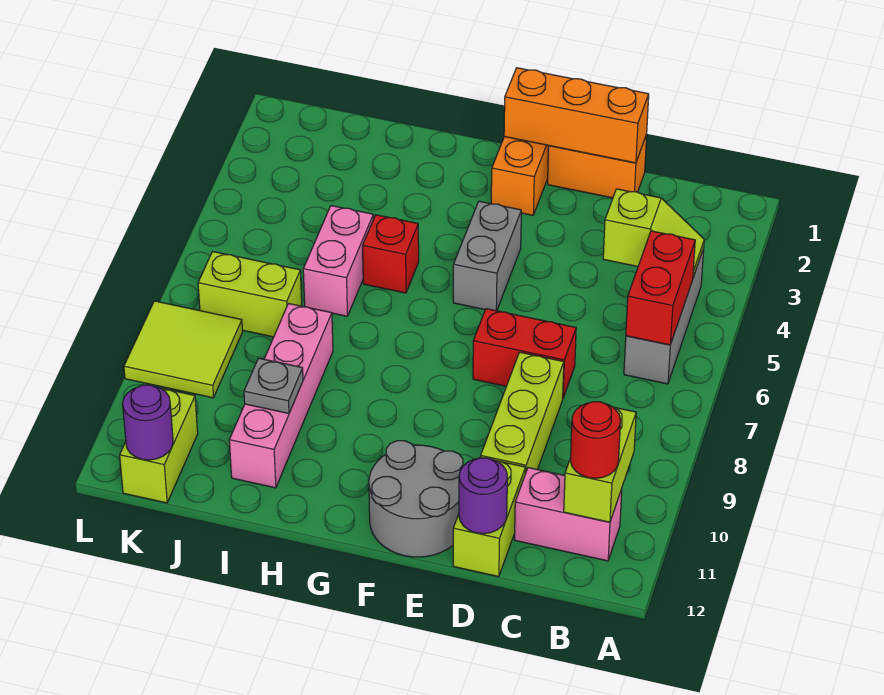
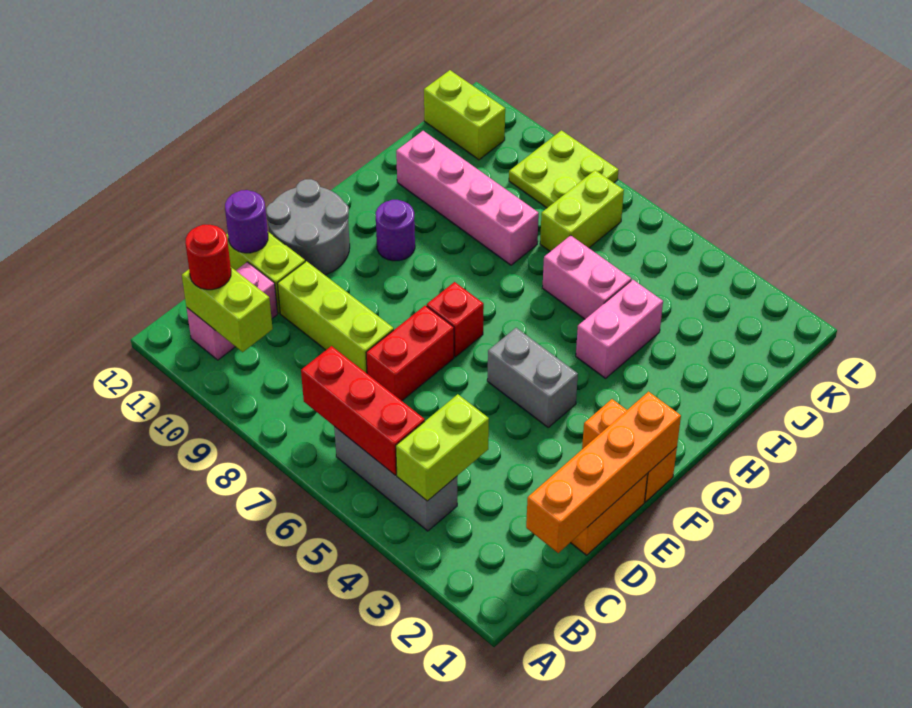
lime slope B4:C4 level 2 top C -> lime brick B4:C4 level 2
red brick B5:B6 level 2 -> red brick B5:B7 level 2
orange brick D1:F1 level 2 -> orange brick C1:F1 level 2
none -> pink brick H4:I4 level 1
red brick H5 level 1 -> red brick F7 level 1
grey plate I10 level 2 -> none
lime tile K8:L9 level 1 -> lime plate K8:L9 level 1
purple round brick K12 level 2 -> purple round brick G10 level 1

